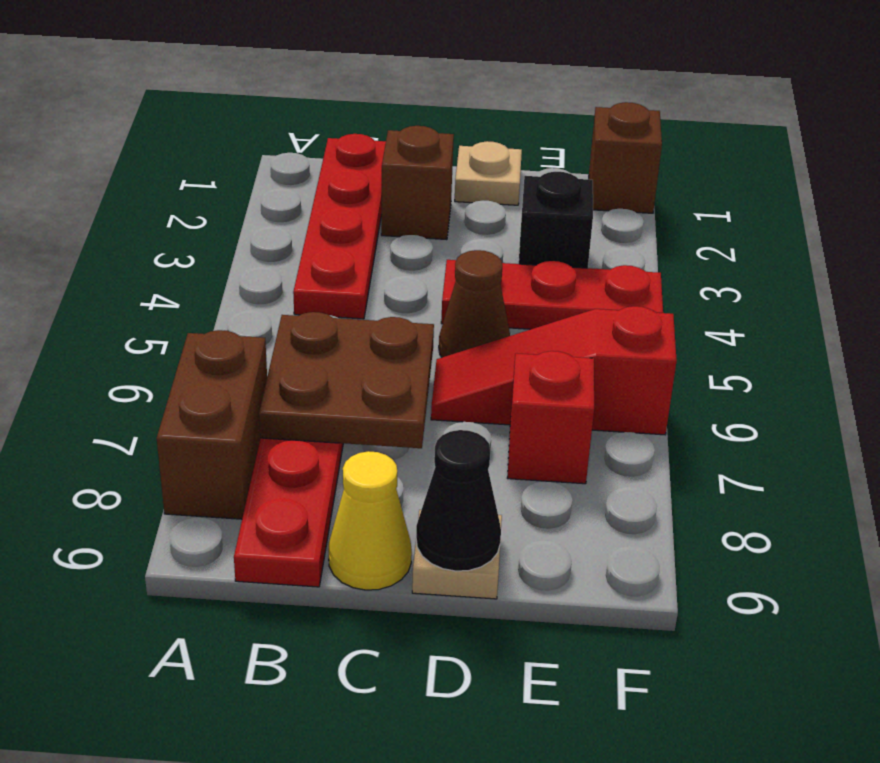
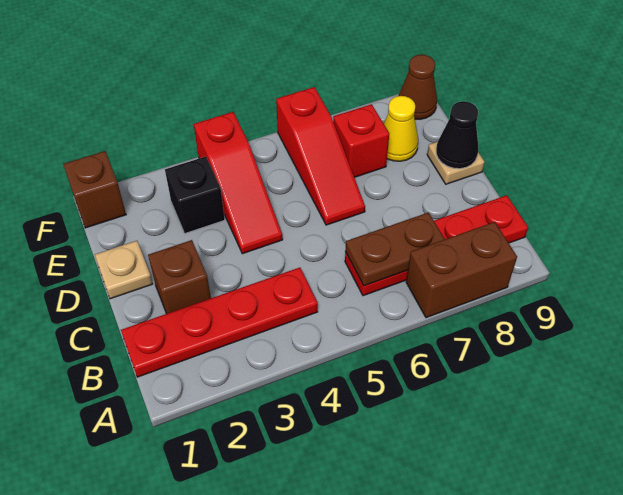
brown plate B6:C7 level 2 -> brown plate B6:B7 level 2
yellow cone C9 level 1 -> yellow cone E8 level 1
red plate D4:F4 level 1 -> red slope D4:F4 level 1 top F
brown cone D5 level 1 -> brown cone F9 level 1

